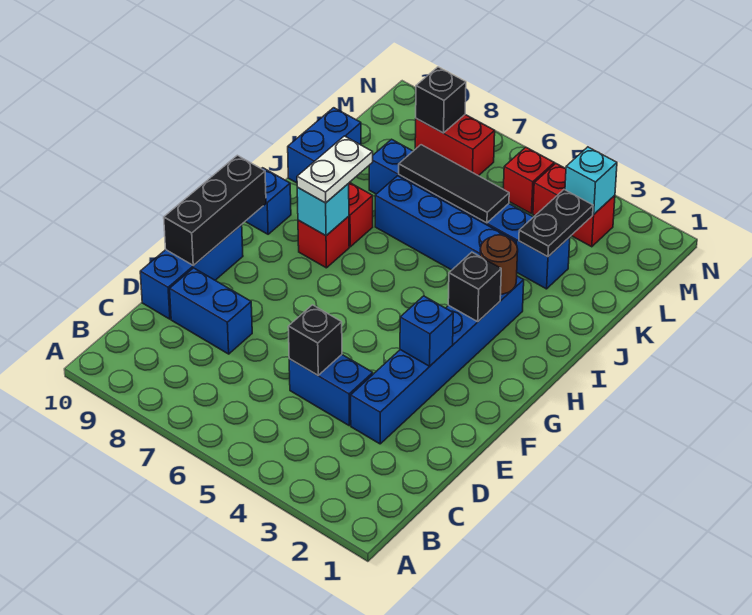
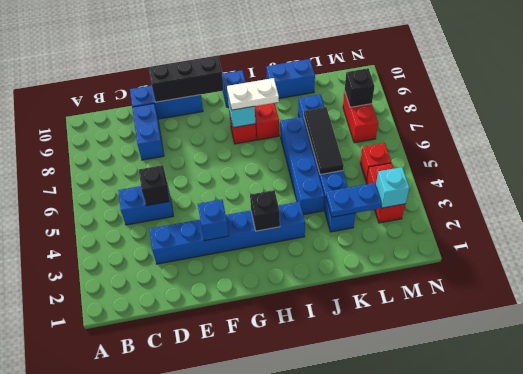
blue brick D4:D5 level 1 -> blue brick C5:D5 level 1
brown round brick I3 level 2 -> none
black plate K3:L3 level 2 -> blue plate K3:L3 level 2

